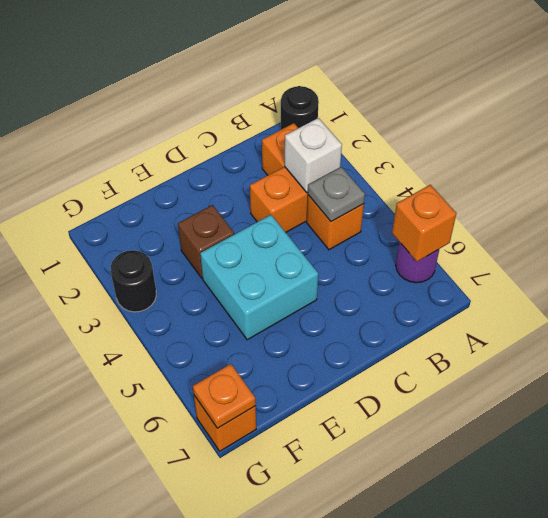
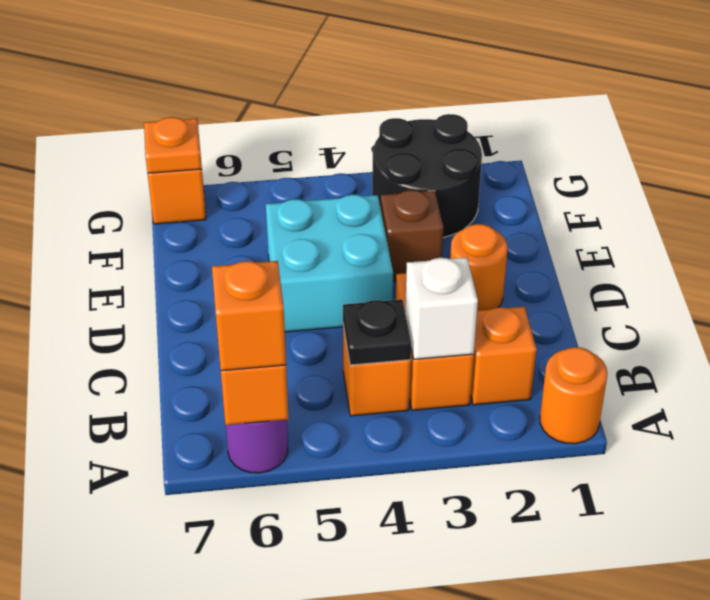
black round brick A1 level 1 -> orange round brick A1 level 1
none -> orange brick A6 level 3
grey plate B4 level 2 -> black plate B4 level 2
none -> orange round brick D2 level 1
black round brick G3 level 1 -> black round brick F2:G3 level 1

